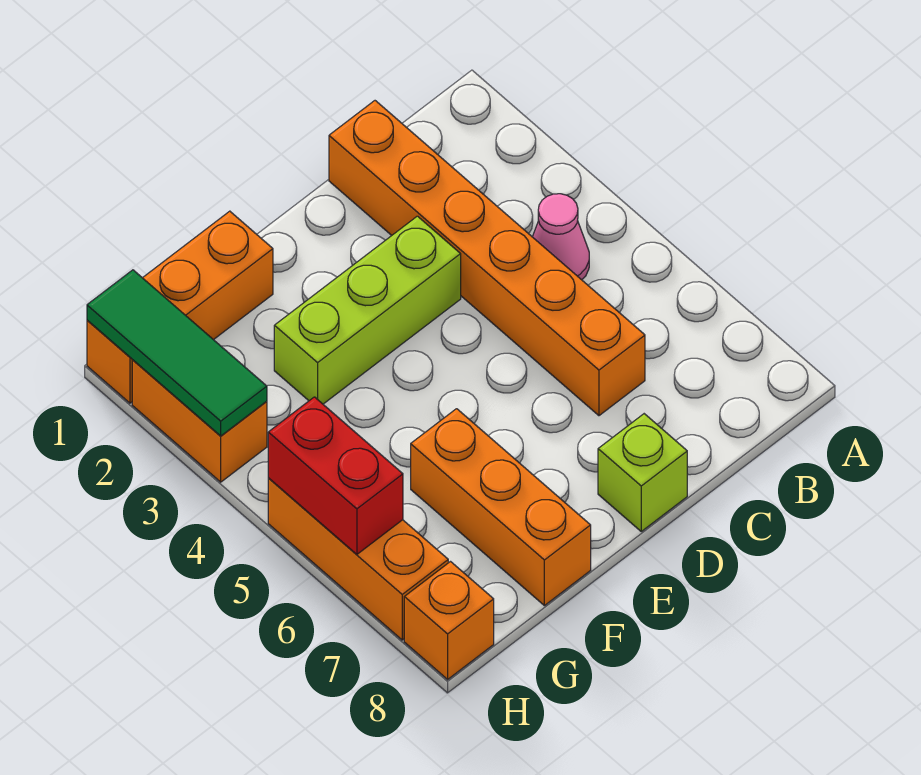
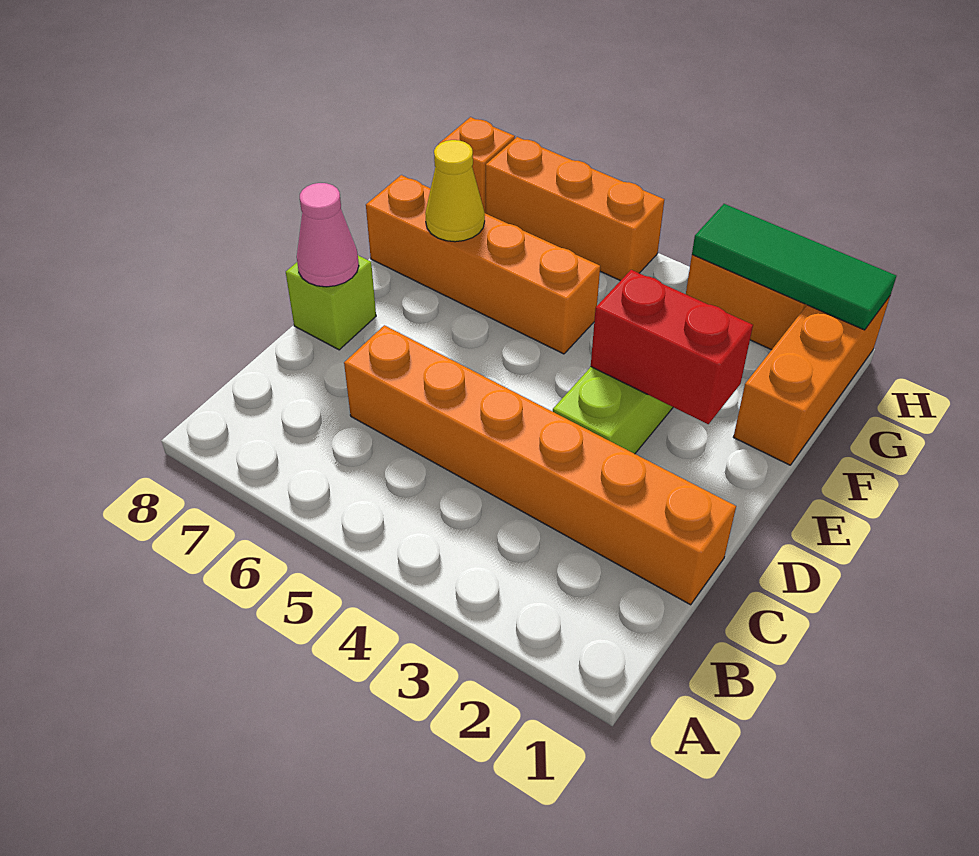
pink cone B4 level 1 -> pink cone D8 level 2
orange brick F6:F8 level 1 -> orange brick F5:F8 level 1
none -> yellow cone F7 level 2
red brick H5:H6 level 2 -> red brick E2:E3 level 2

